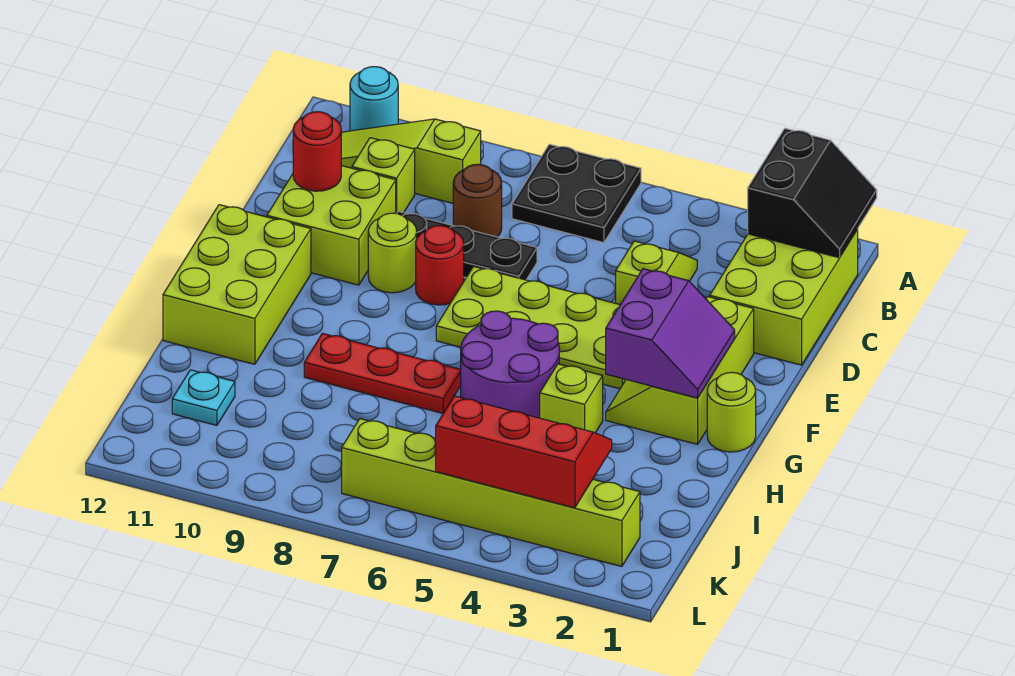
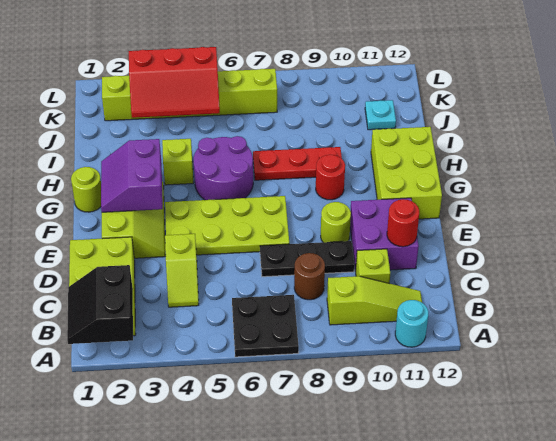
lime brick D10:E11 level 1 -> purple brick D10:E11 level 1
red round brick E8 level 1 -> red round brick G9 level 1

